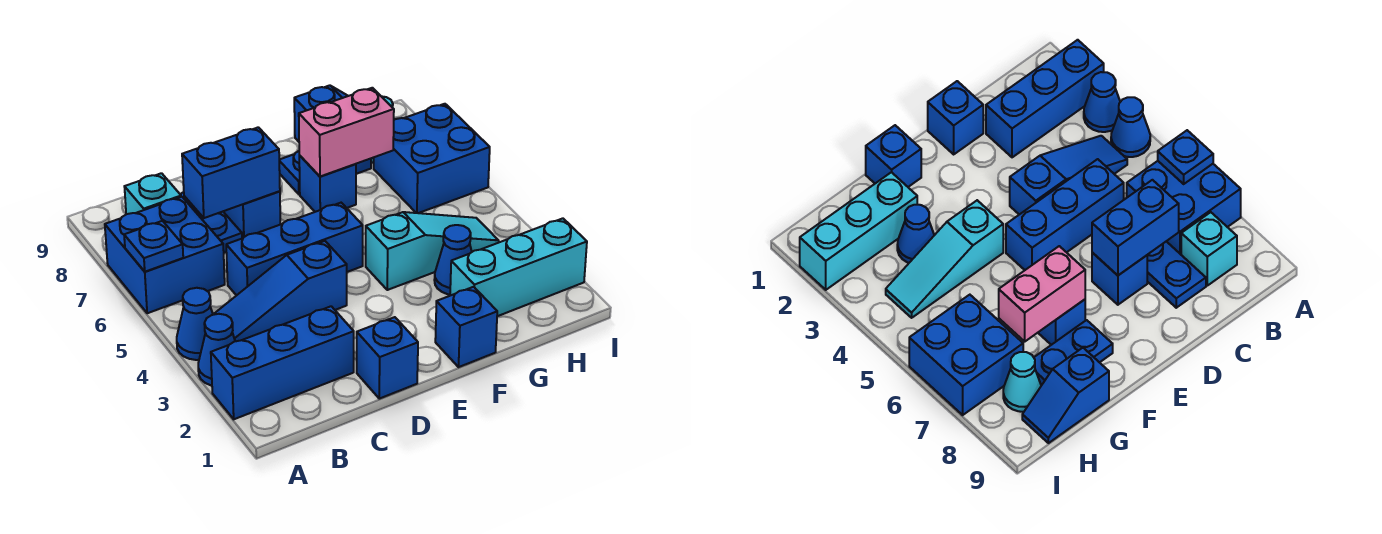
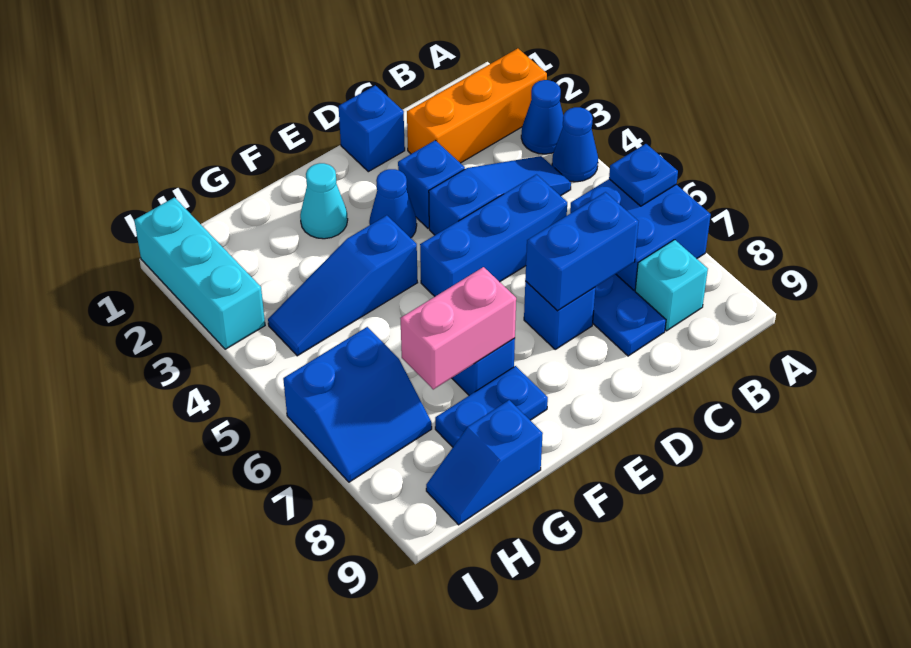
blue brick A2:C2 level 1 -> orange brick A2:C2 level 1
blue brick F1 level 1 -> blue brick D3 level 1
cyan slope F4:H4 level 1 top F -> blue slope F4:H4 level 1 top F
cyan brick G2:I2 level 1 -> cyan brick I1:I3 level 1
blue cone G3 level 1 -> blue cone E3 level 1
blue brick H6:I7 level 1 -> blue slope H6:I7 level 1 top 6
cyan cone H8 level 1 -> cyan cone F2 level 1

